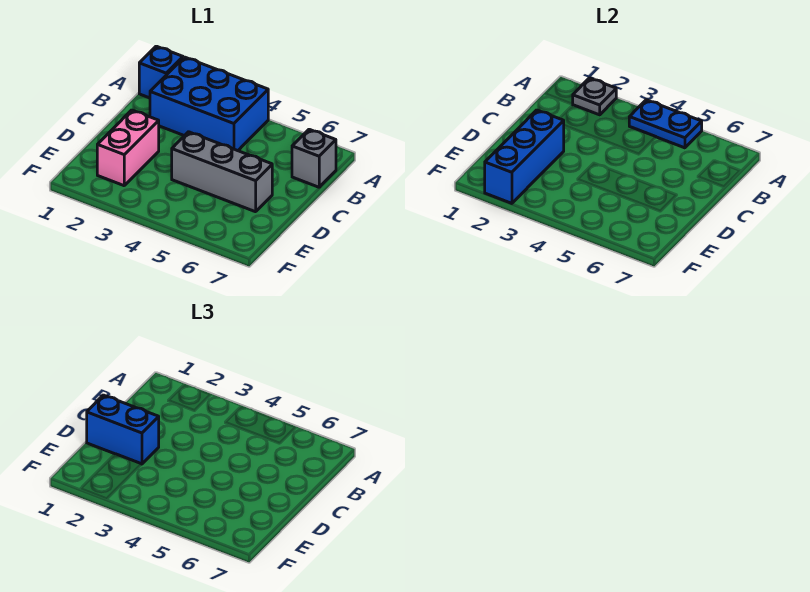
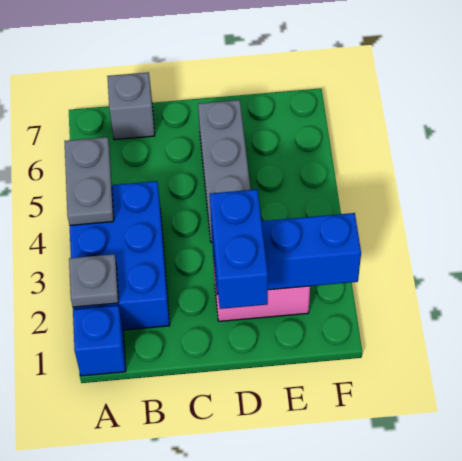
blue plate A4:A5 level 2 -> grey plate A4:A5 level 2

